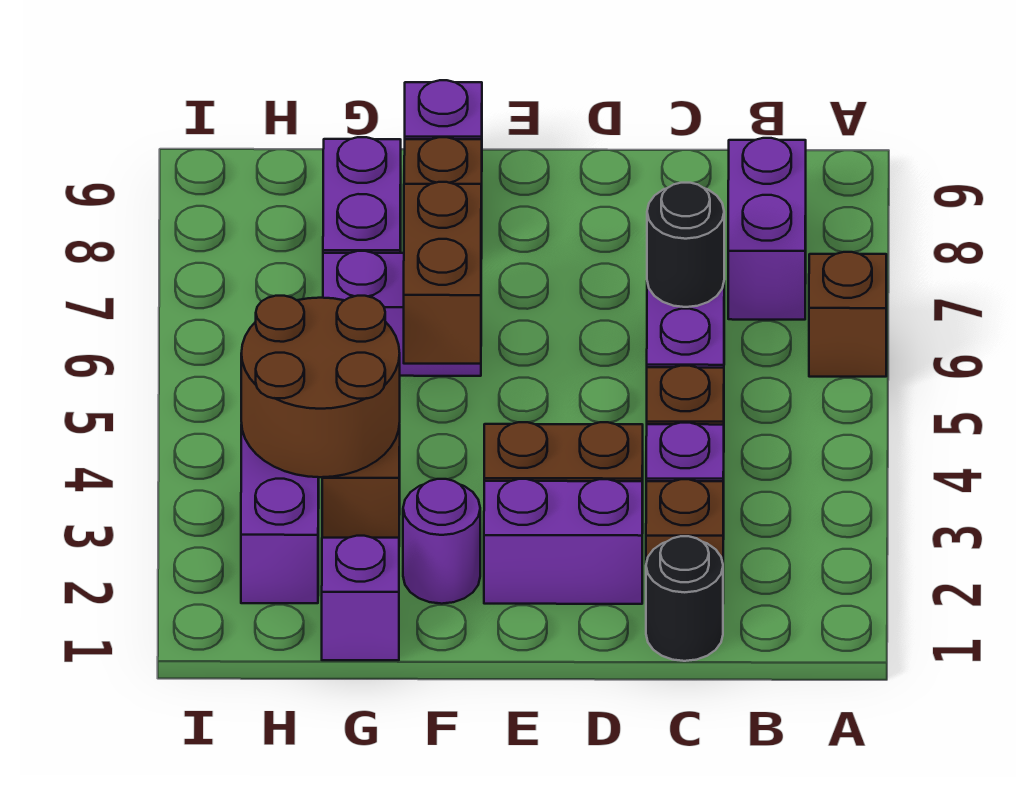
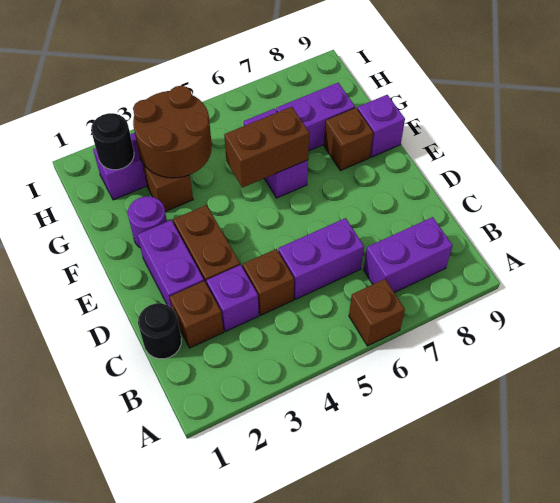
black round brick C6 level 2 -> black round brick H2 level 2
purple brick G1 level 1 -> none

